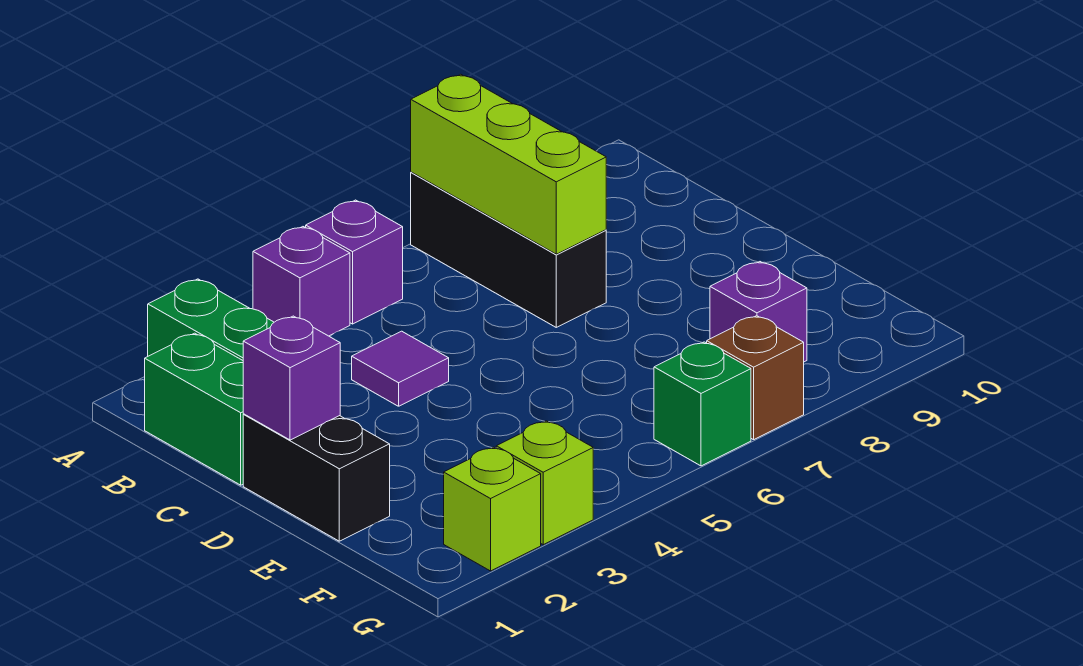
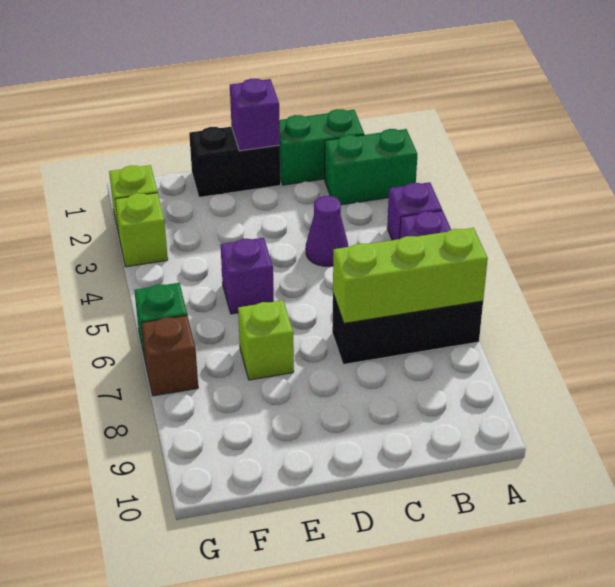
purple tile C4 level 1 -> purple cone C4 level 1
none -> lime brick E7 level 1
purple brick F8 level 1 -> purple brick E5 level 1

